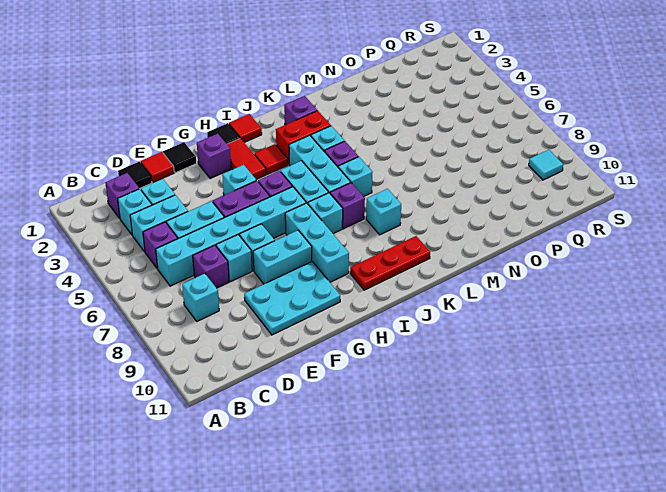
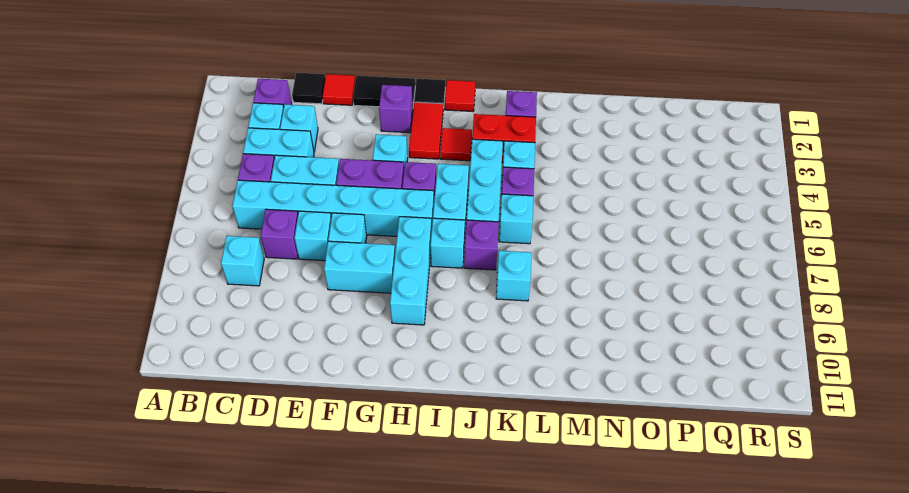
cyan plate E9:G10 level 1 -> none
black tile F1 level 1 -> black tile F1:G1 level 1
red plate I10:K10 level 1 -> none
cyan tile R9 level 1 -> none

